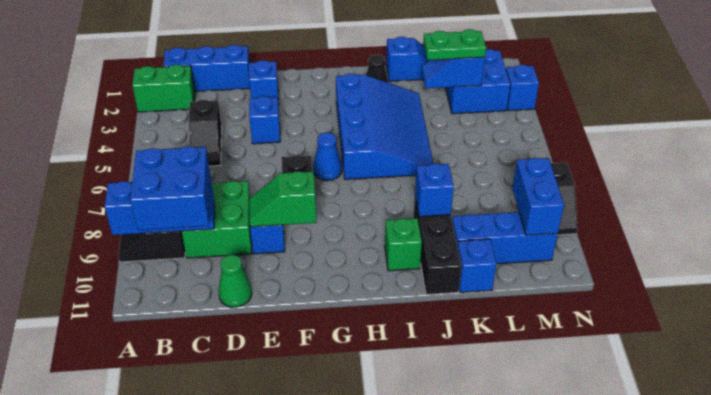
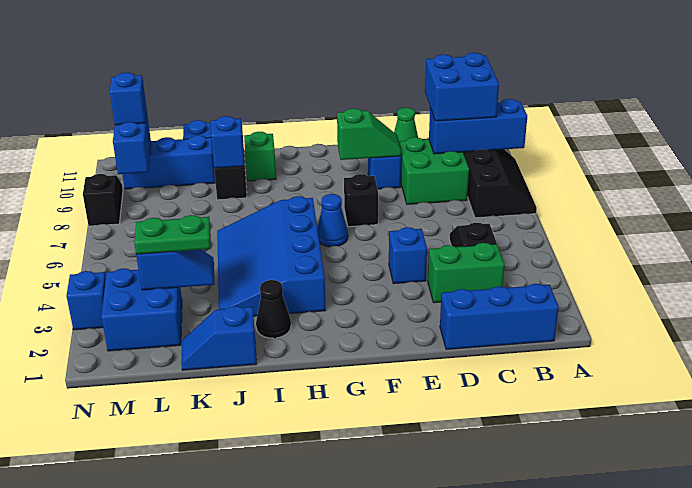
green brick A2:B2 level 1 -> green brick C3:D3 level 1
blue brick E2 level 1 -> blue brick M10 level 3

